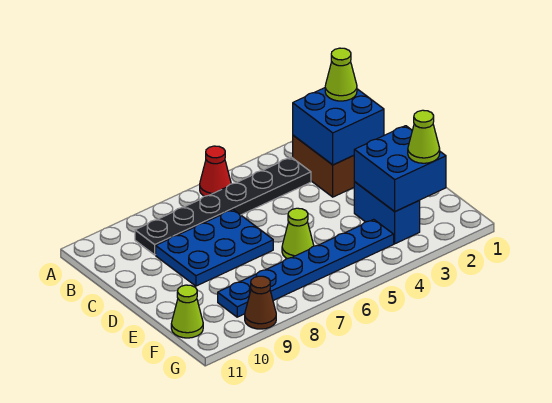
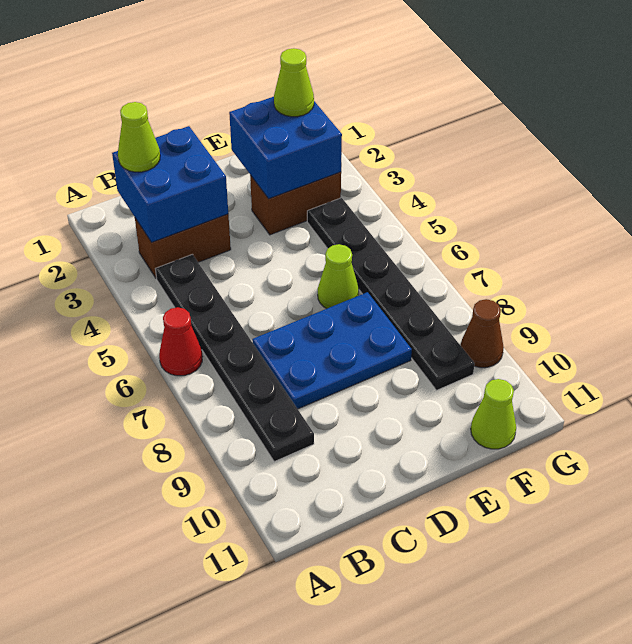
blue plate C7:D9 level 1 -> blue plate C7:E8 level 1
blue brick E3:F3 level 1 -> brown brick E3:F3 level 1
blue plate F4:F9 level 1 -> black plate F4:F9 level 1

